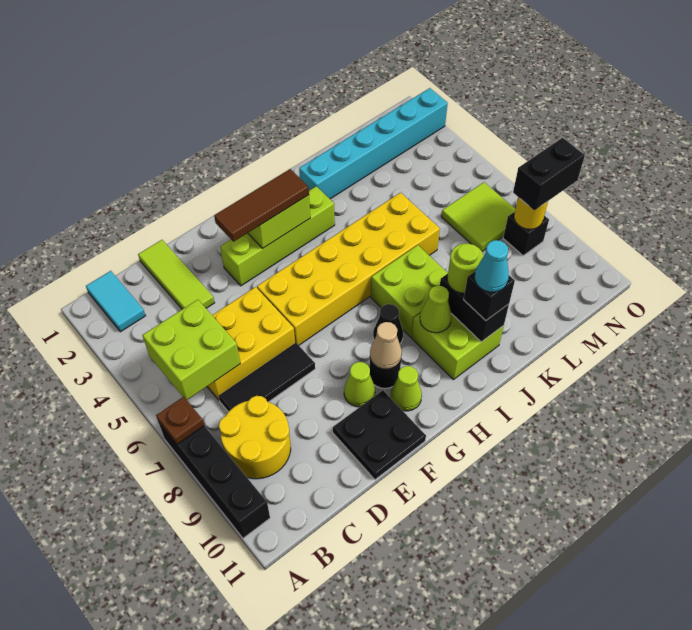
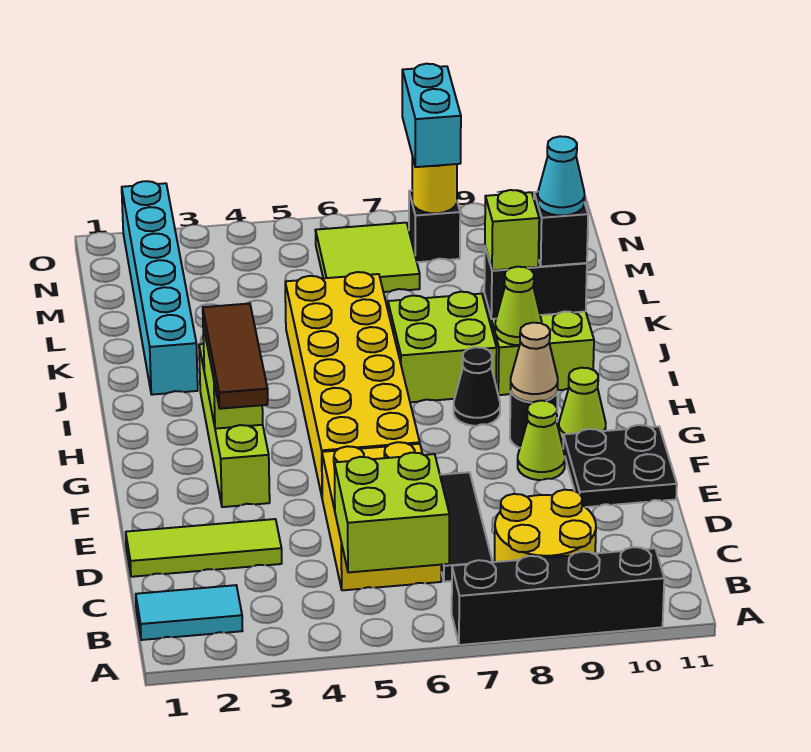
brown plate A7 level 2 -> none
lime round brick J9 level 3 -> lime brick J9 level 3
black brick N8:O8 level 3 -> cyan brick N8:O8 level 3

